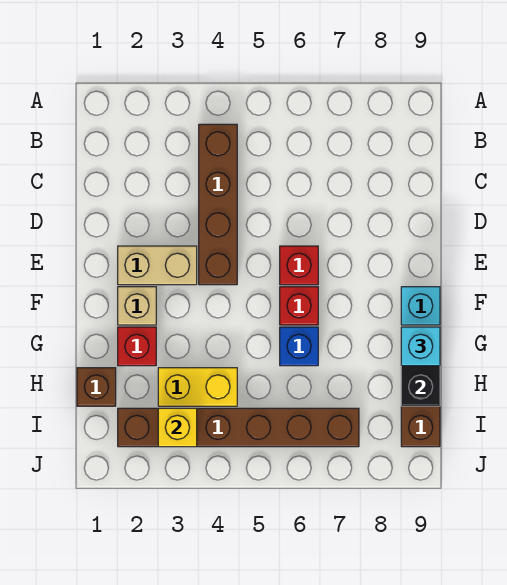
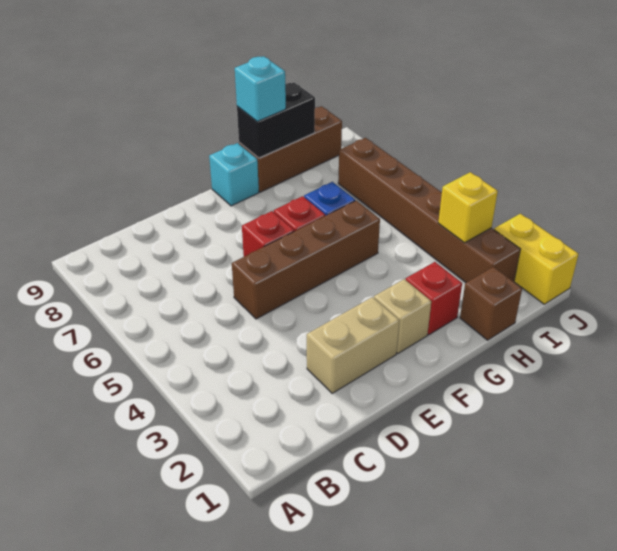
brown brick B4:E4 level 1 -> brown brick D5:G5 level 1
tan brick E2:E3 level 1 -> tan brick D2:E2 level 1
yellow brick H3:H4 level 1 -> yellow brick J1:J2 level 1

